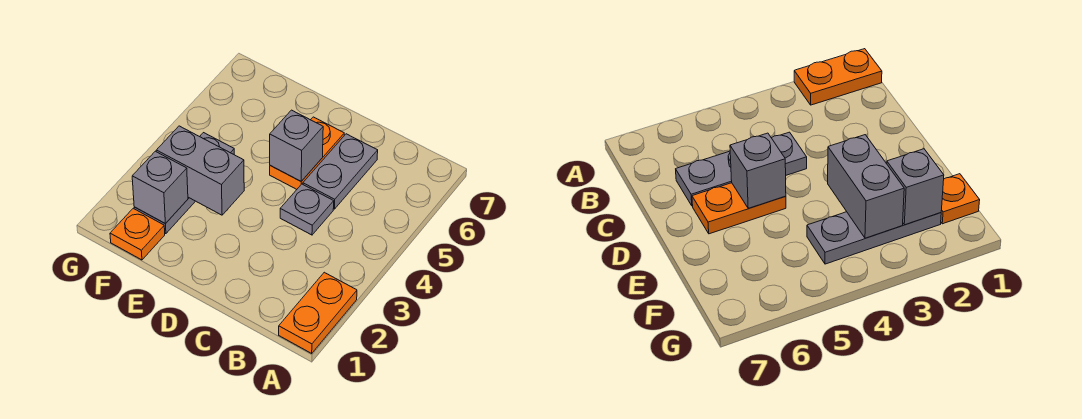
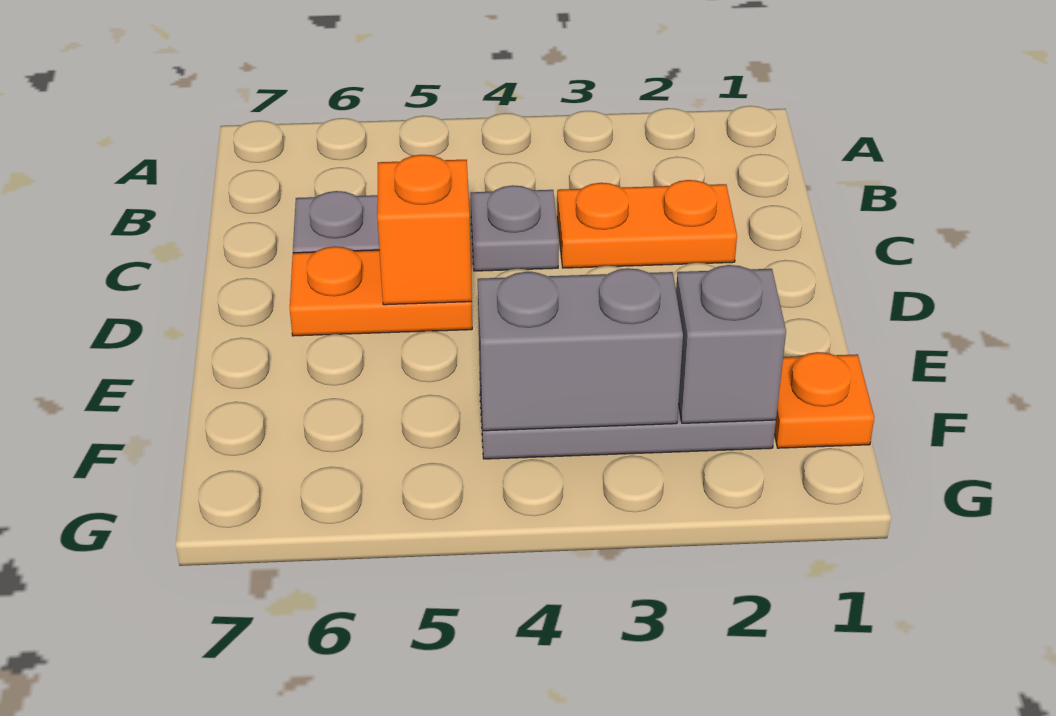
orange plate A1:A2 level 1 -> orange plate C2:C3 level 1
grey brick D5 level 2 -> orange brick D5 level 2
grey brick E3:F3 level 2 -> grey brick F3:F4 level 2

